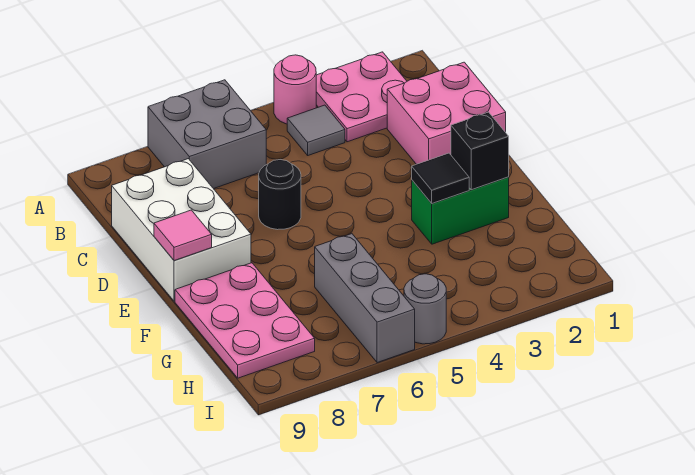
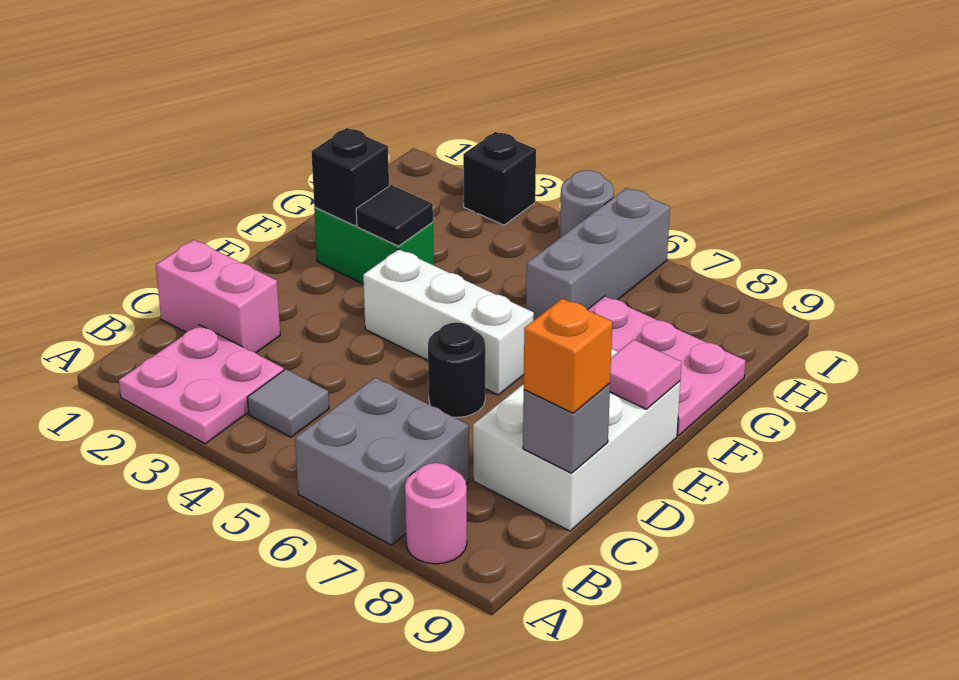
pink round brick A4 level 1 -> pink round brick A8 level 1
pink brick C1:D2 level 1 -> pink brick C1:C2 level 1
none -> grey brick C9 level 2
none -> orange brick C9 level 3
none -> white brick E4:E6 level 1
pink plate F8:H9 level 1 -> pink plate F7:G9 level 1
none -> black brick I3 level 1

